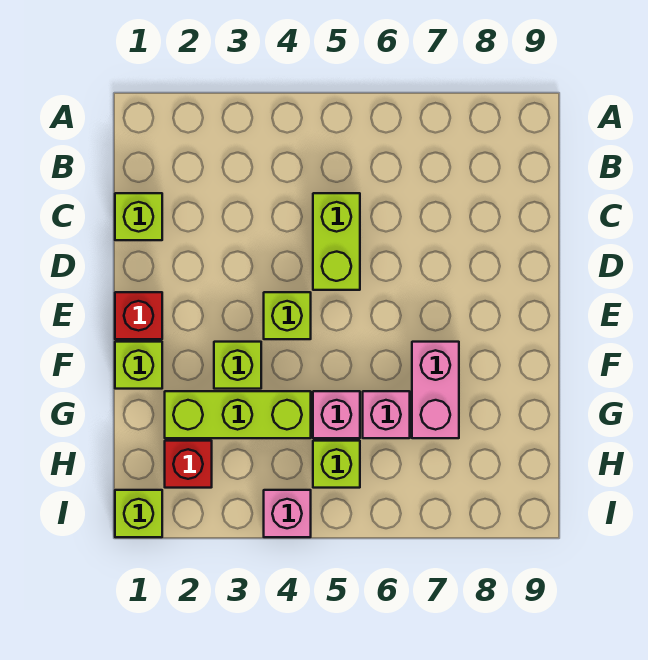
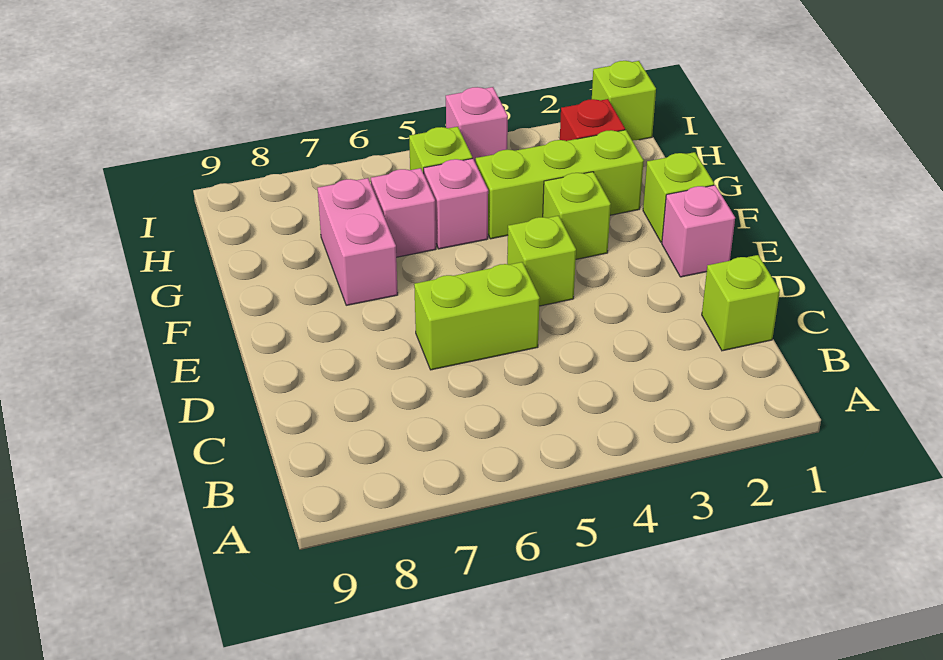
lime brick C5:D5 level 1 -> lime brick D5:D6 level 1
red brick E1 level 1 -> pink brick E1 level 1

